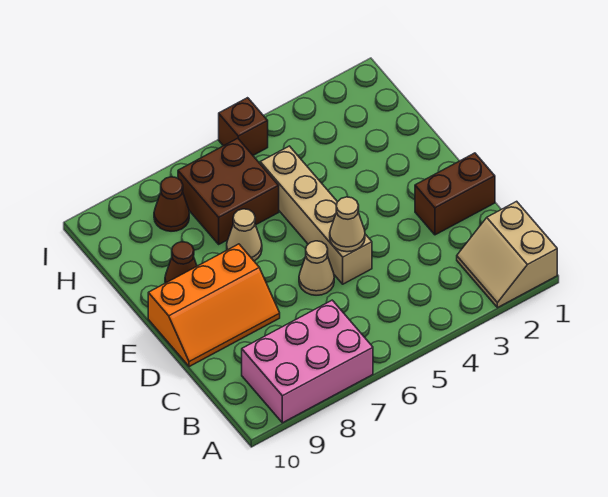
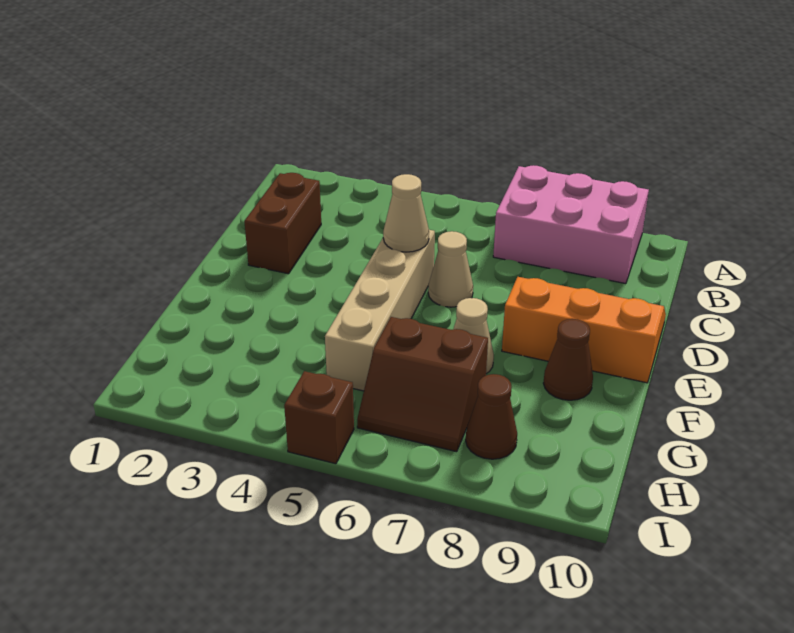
tan slope A1:B2 level 1 top 1 -> none
brown brick D1:D2 level 1 -> brown brick C2:D2 level 1
brown brick G6:H7 level 1 -> brown slope G6:H7 level 1 top G

